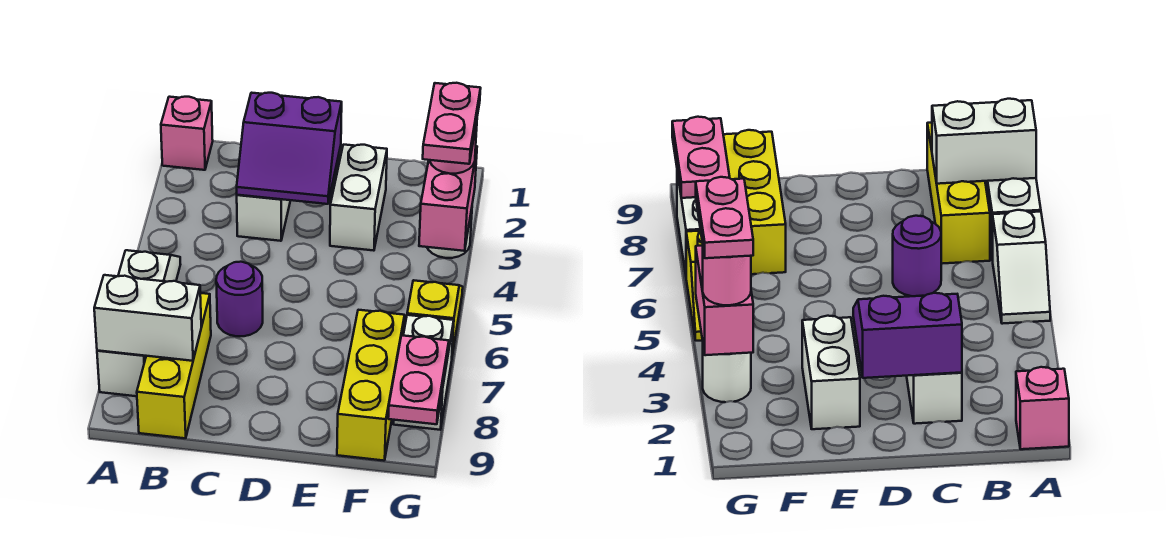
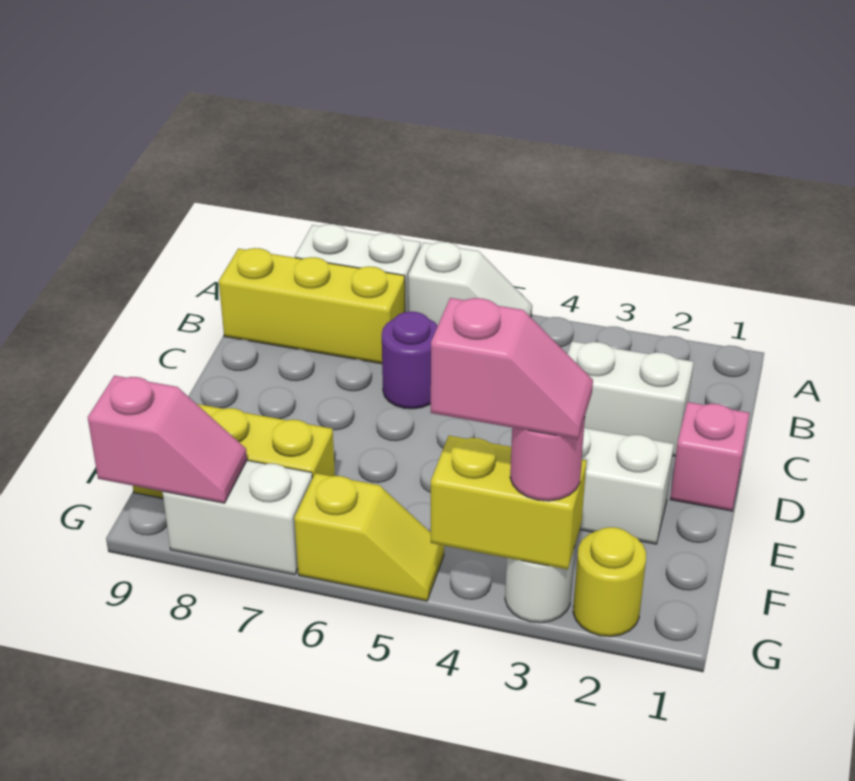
pink brick A1 level 1 -> pink brick D1 level 1
white brick A8:B8 level 2 -> none
purple slope C2:D3 level 2 top 2 -> none
none -> yellow round brick G2 level 1
pink brick G3:G4 level 2 -> yellow brick G3:G4 level 2
pink plate G3:G4 level 4 -> pink slope G3:G4 level 4 top 4
pink plate G8:G9 level 2 -> pink slope G8:G9 level 2 top 9

